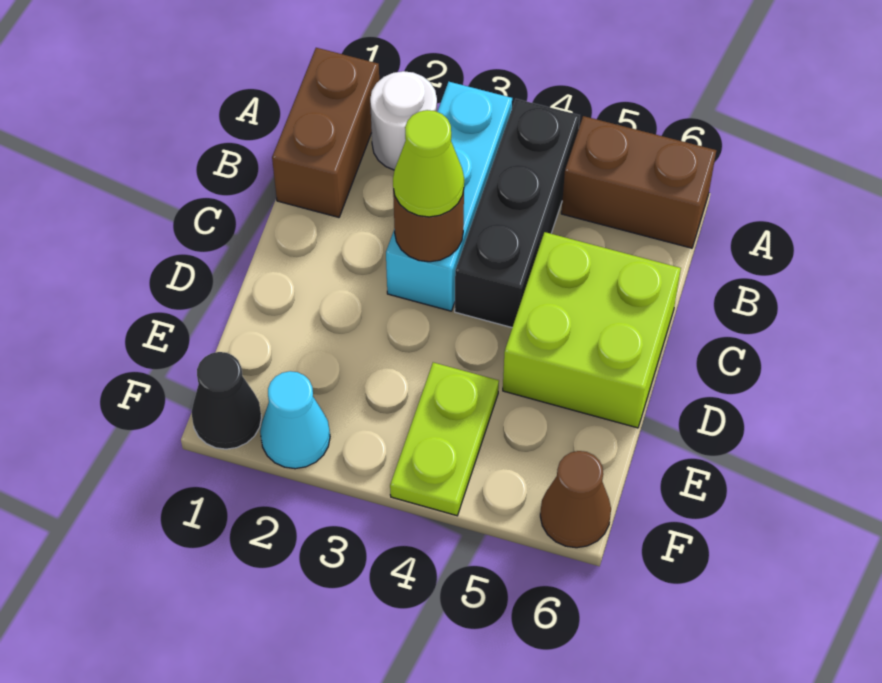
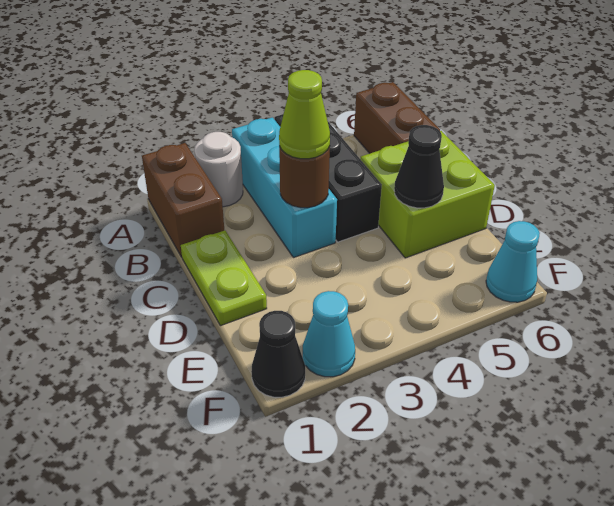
brown brick A5:A6 level 1 -> brown brick A6:B6 level 1
none -> black cone D5 level 2
lime plate E4:F4 level 1 -> lime plate C1:D1 level 1
brown cone F6 level 1 -> cyan cone F6 level 1

